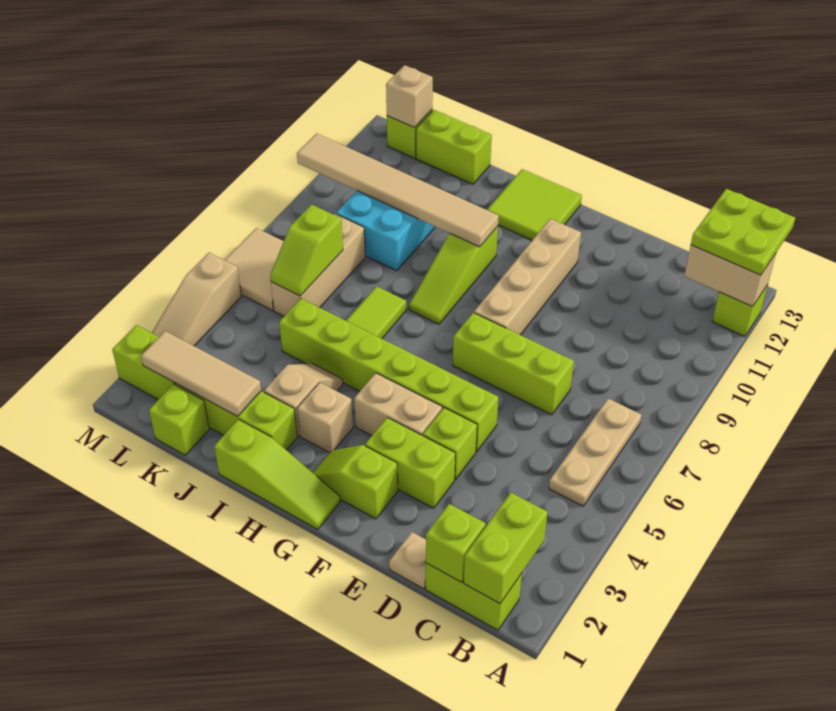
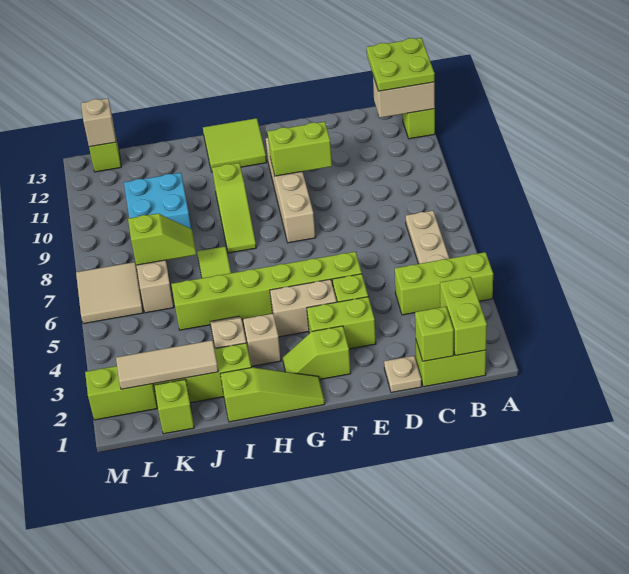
lime brick D7:F7 level 1 -> lime brick A4:C4 level 1
tan tile H10:M10 level 2 -> none
lime brick J13:K13 level 1 -> lime brick E10:F10 level 2
lime slope K6:K7 level 2 top 7 -> lime slope J7:K7 level 2 top K
tan slope M3:M5 level 1 top 5 -> none

